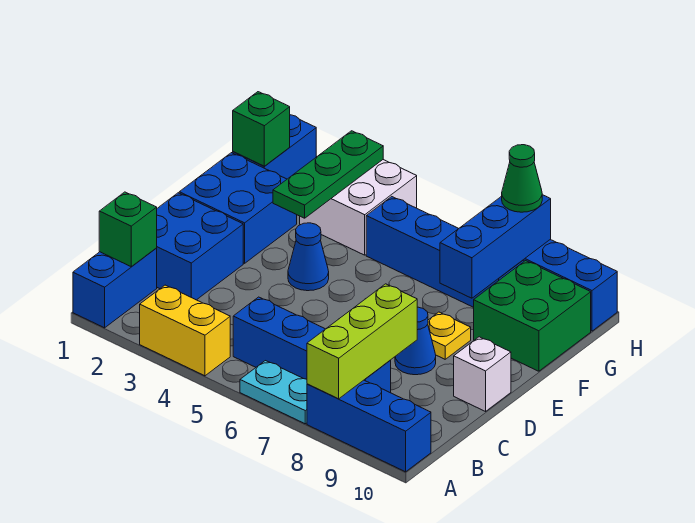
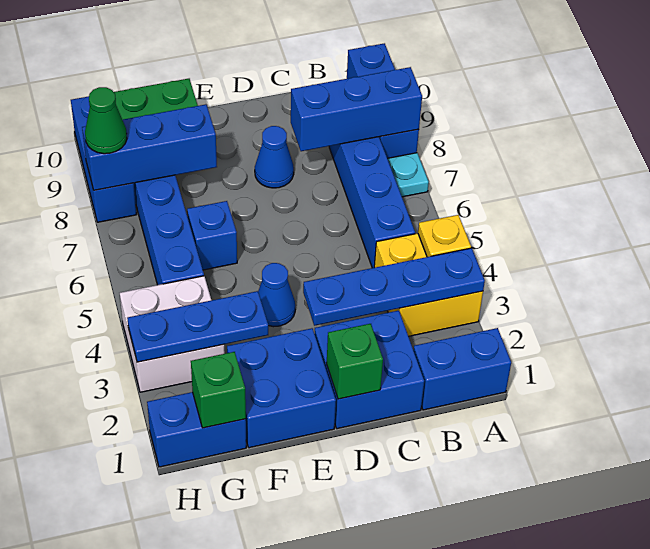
yellow brick A3:A4 level 1 -> yellow brick A3:B4 level 1
none -> blue plate A3:D3 level 2
cyan plate A6:A7 level 1 -> cyan plate A7 level 1
lime brick A8:C8 level 2 -> blue brick A8:C8 level 2
green brick B1 level 2 -> green brick D1 level 2
white brick D10 level 1 -> none
yellow plate E8 level 1 -> yellow plate A4 level 2
green plate F3:H3 level 2 -> blue plate F3:H3 level 2
none -> blue brick F6 level 1

